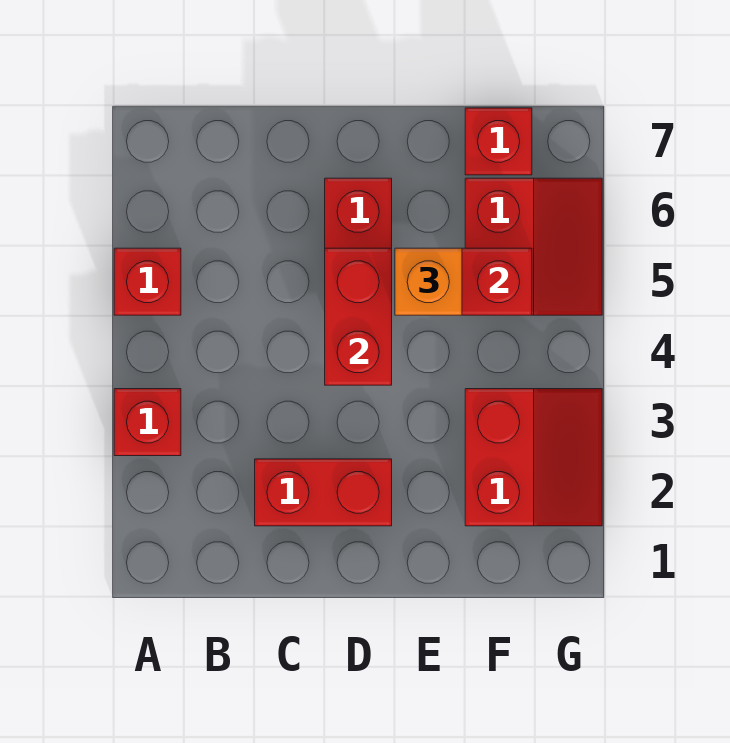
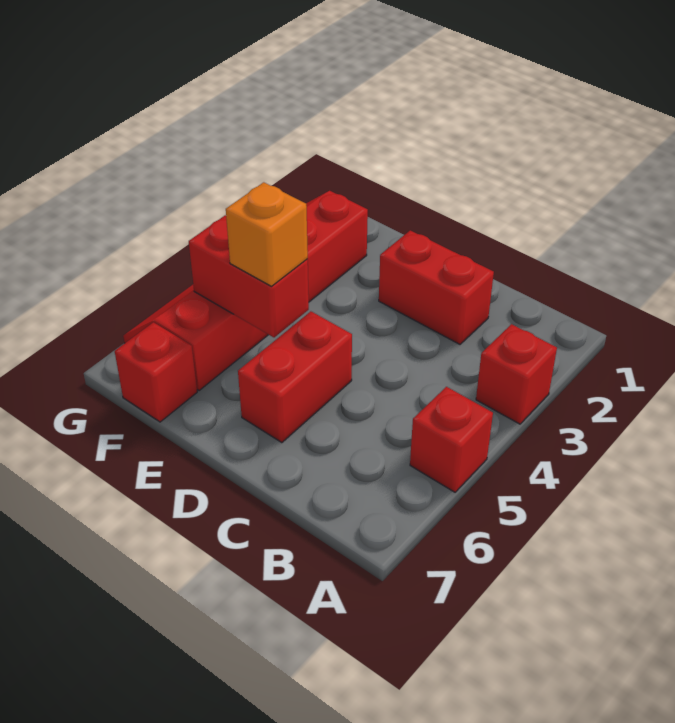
red brick D4:D5 level 2 -> none

